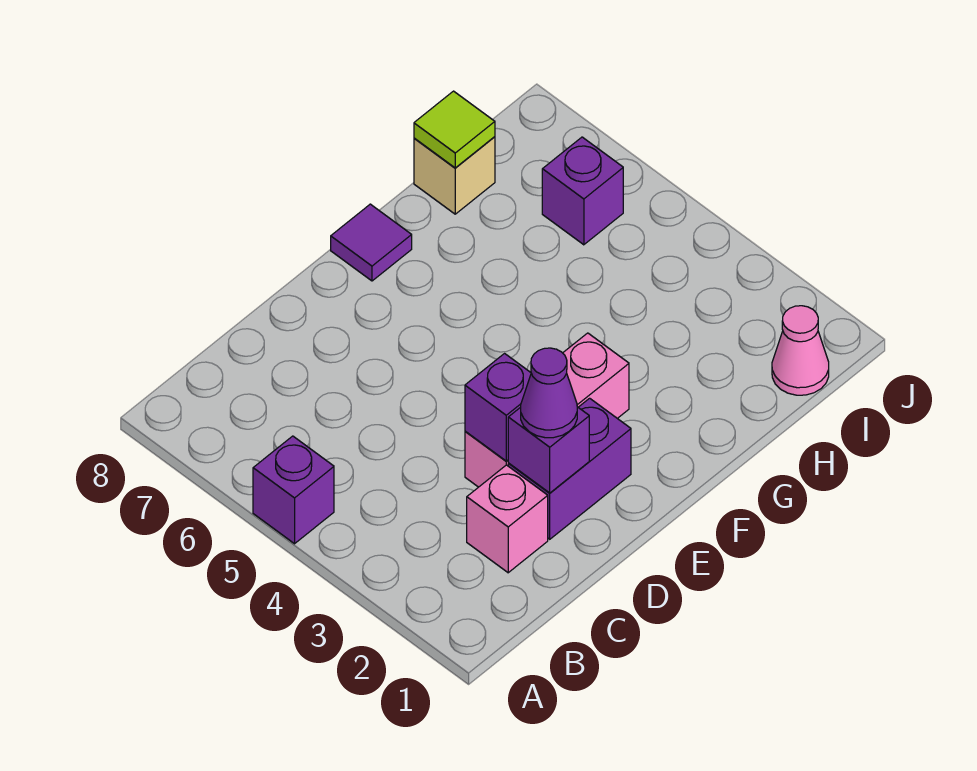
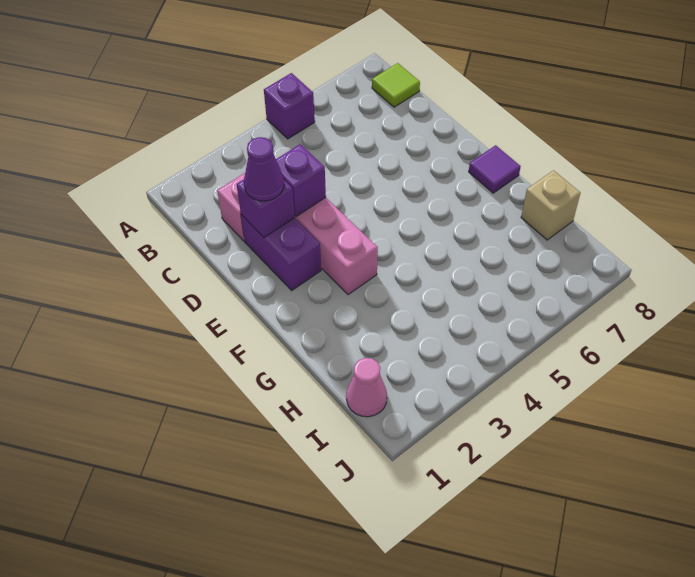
lime tile H8 level 2 -> lime tile B8 level 1
purple brick I6 level 1 -> none

